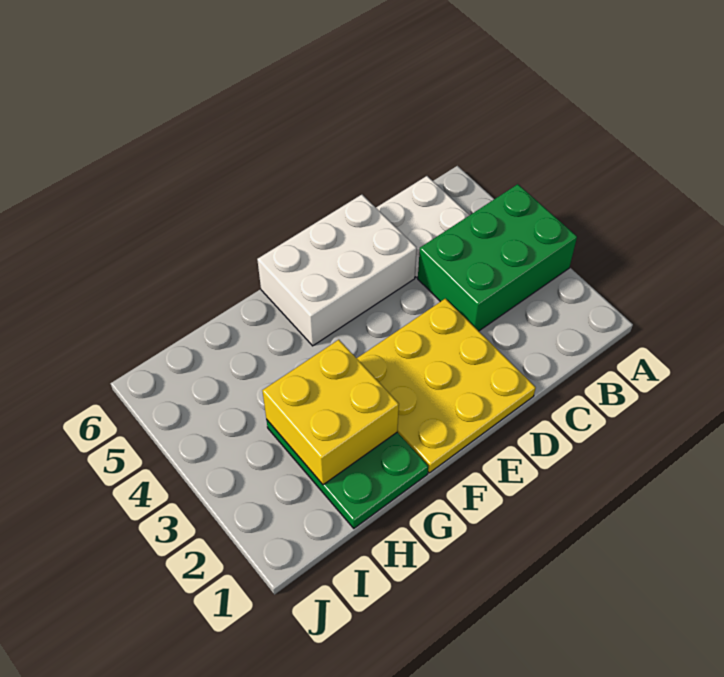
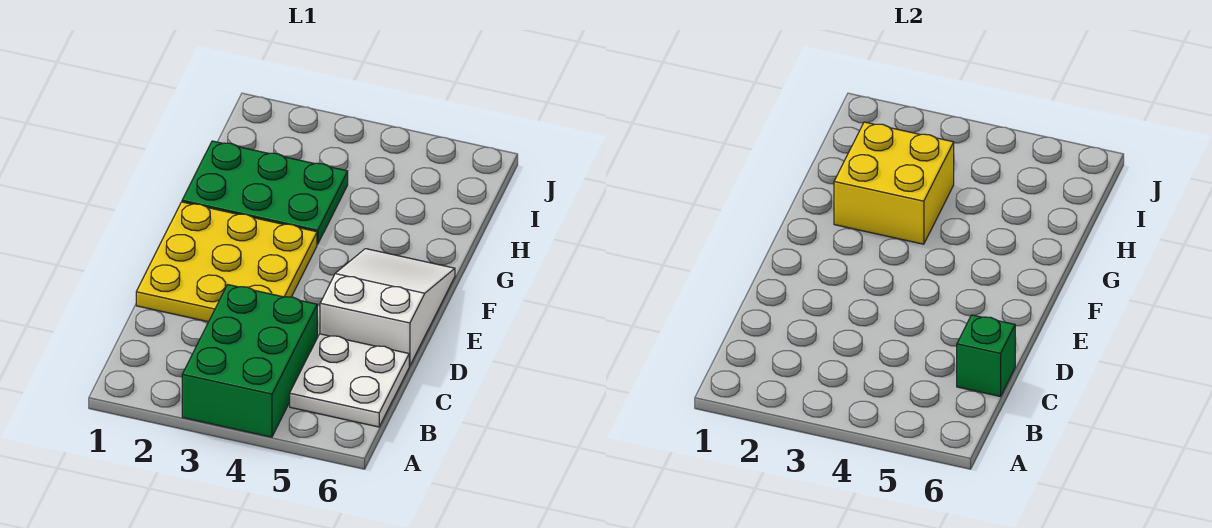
none -> green brick C6 level 2
white brick D5:F6 level 1 -> white slope D5:F6 level 1 top D

